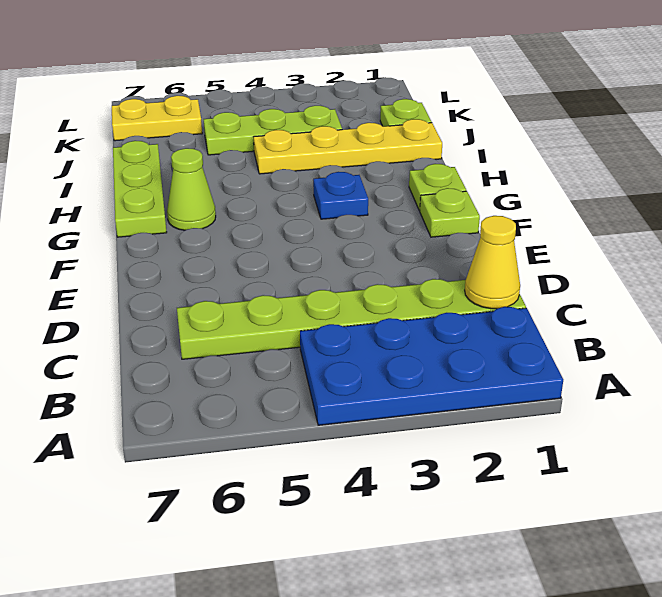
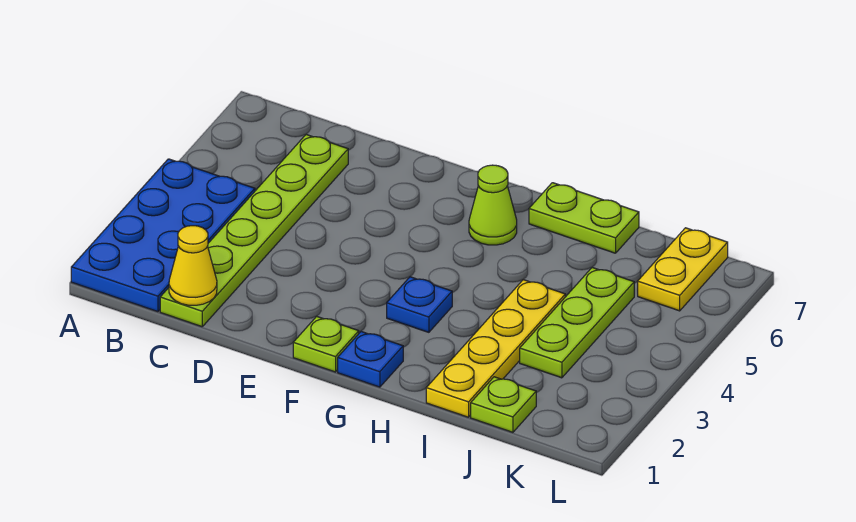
lime plate G1 level 1 -> blue plate G1 level 1
lime plate G7:I7 level 1 -> lime plate H7:I7 level 1

